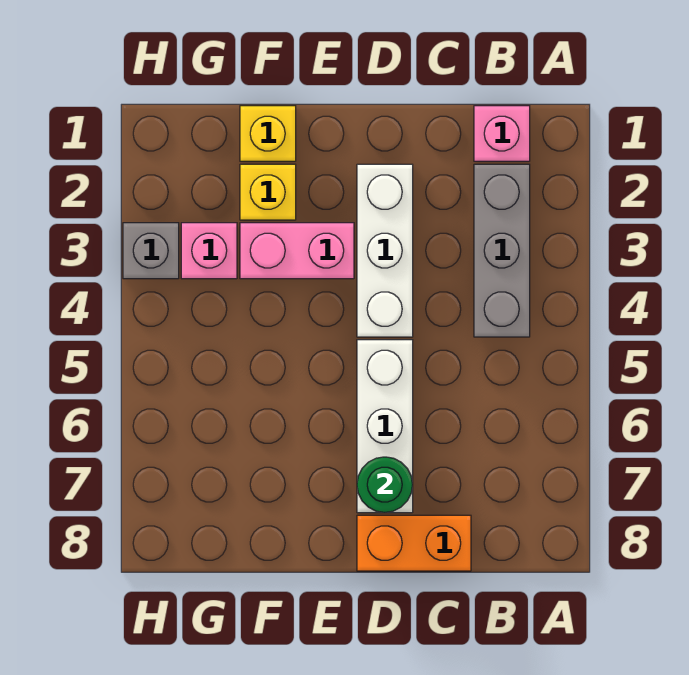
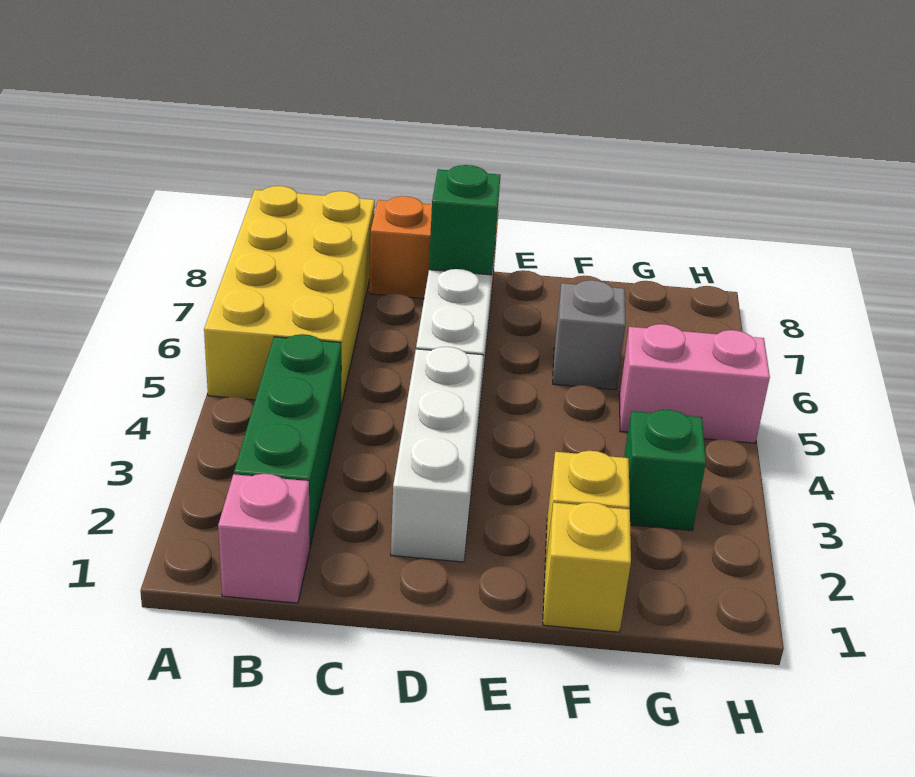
none -> yellow brick A5:B8 level 1
grey brick B2:B4 level 1 -> green brick B2:B4 level 1
green round brick D7 level 2 -> green brick D7 level 2
pink brick E3:F3 level 1 -> pink brick G5:H5 level 1
pink brick G3 level 1 -> green brick G3 level 1
grey brick H3 level 1 -> grey brick F6 level 1

